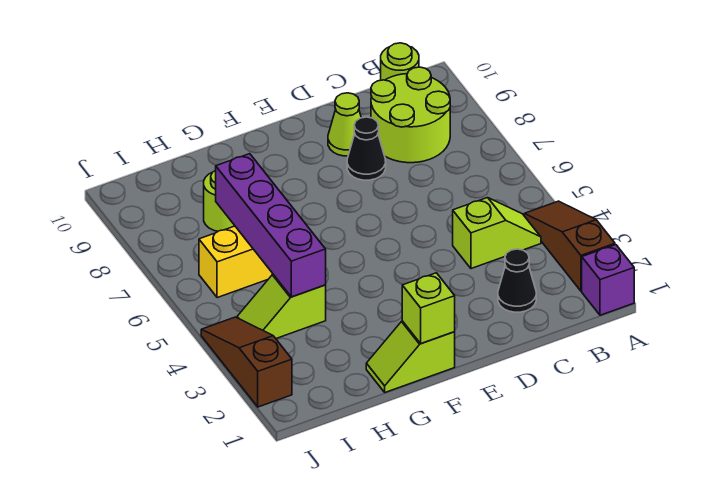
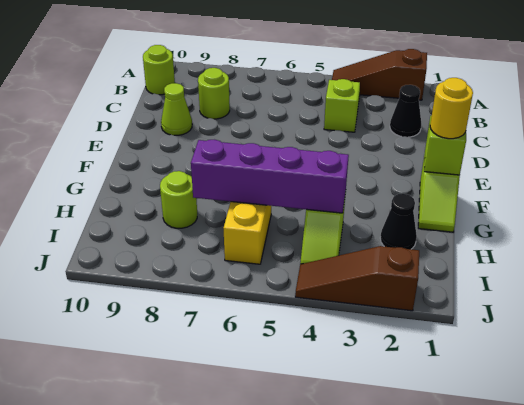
purple brick A1 level 1 -> none
lime round brick B8:C9 level 1 -> lime round brick C8 level 1
black cone D8 level 1 -> black cone H2 level 1
none -> yellow round brick F1 level 3

